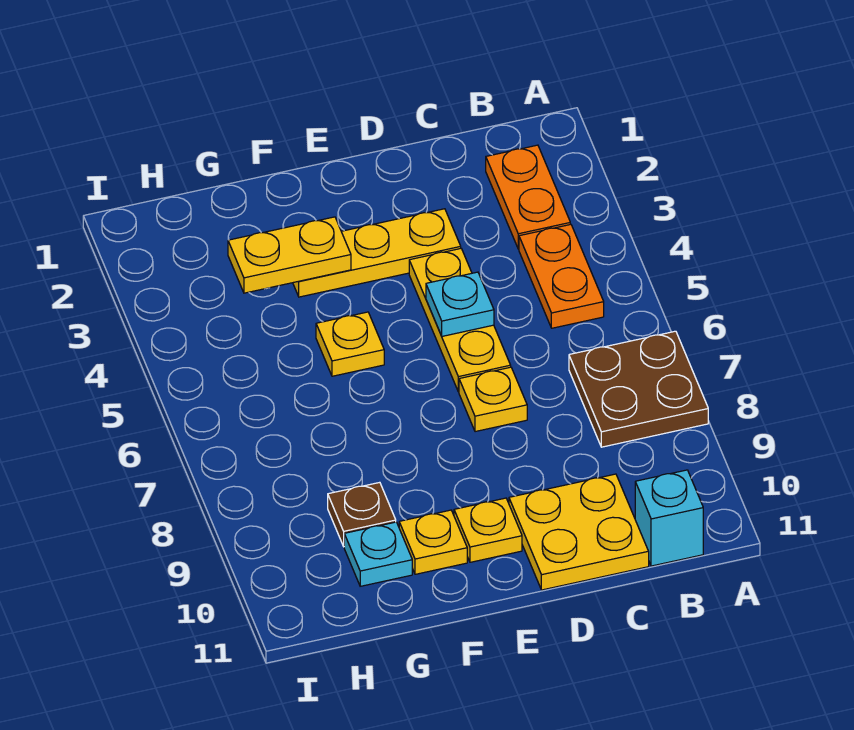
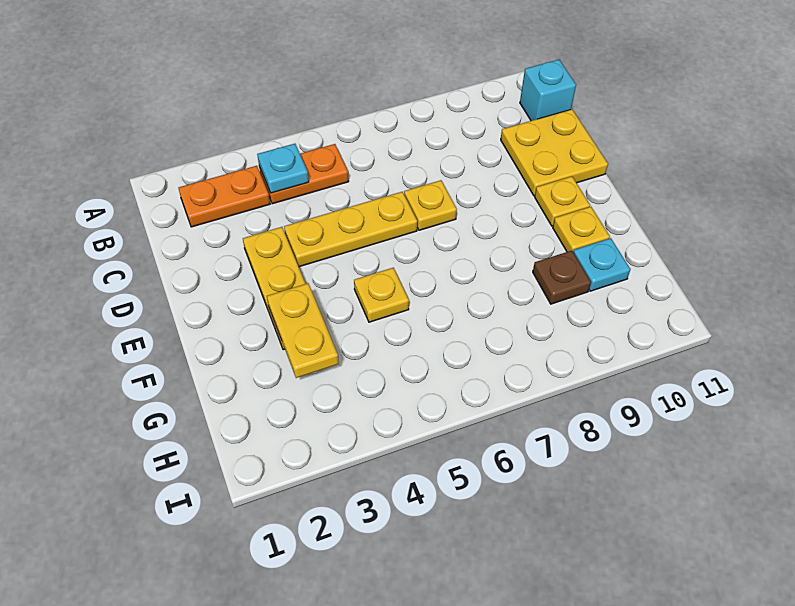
brown plate A7:B8 level 1 -> none
cyan plate D5 level 2 -> cyan plate B4 level 2

